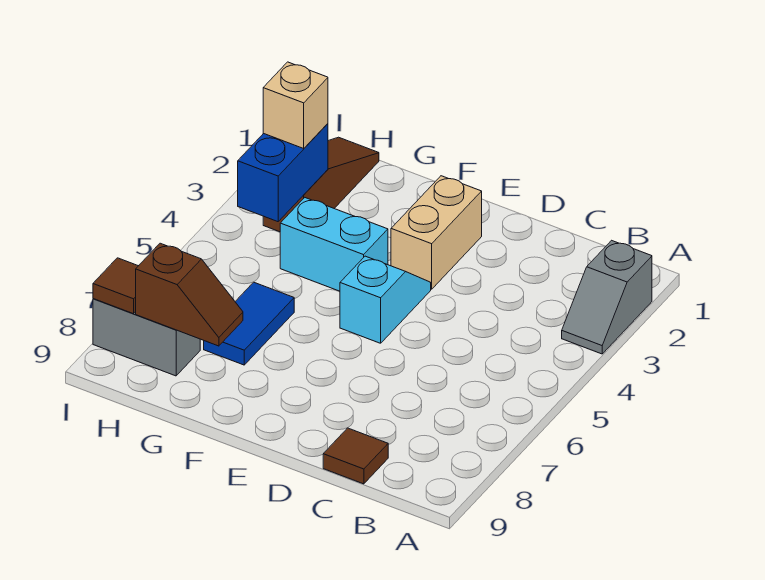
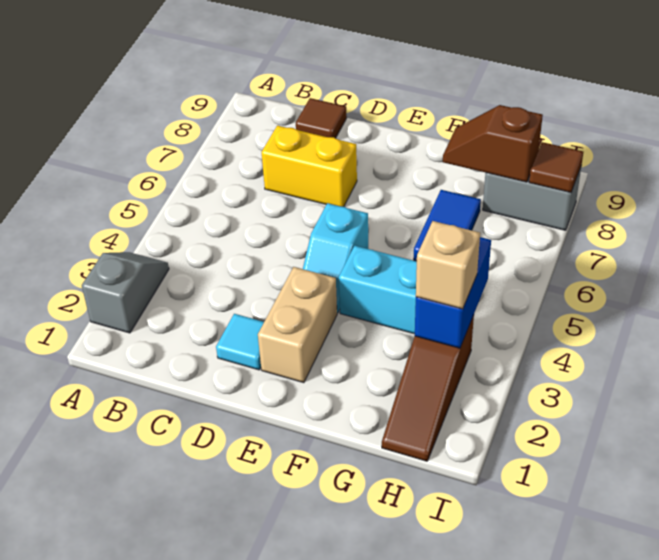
none -> yellow brick C7:D7 level 1
none -> cyan tile D2 level 1

